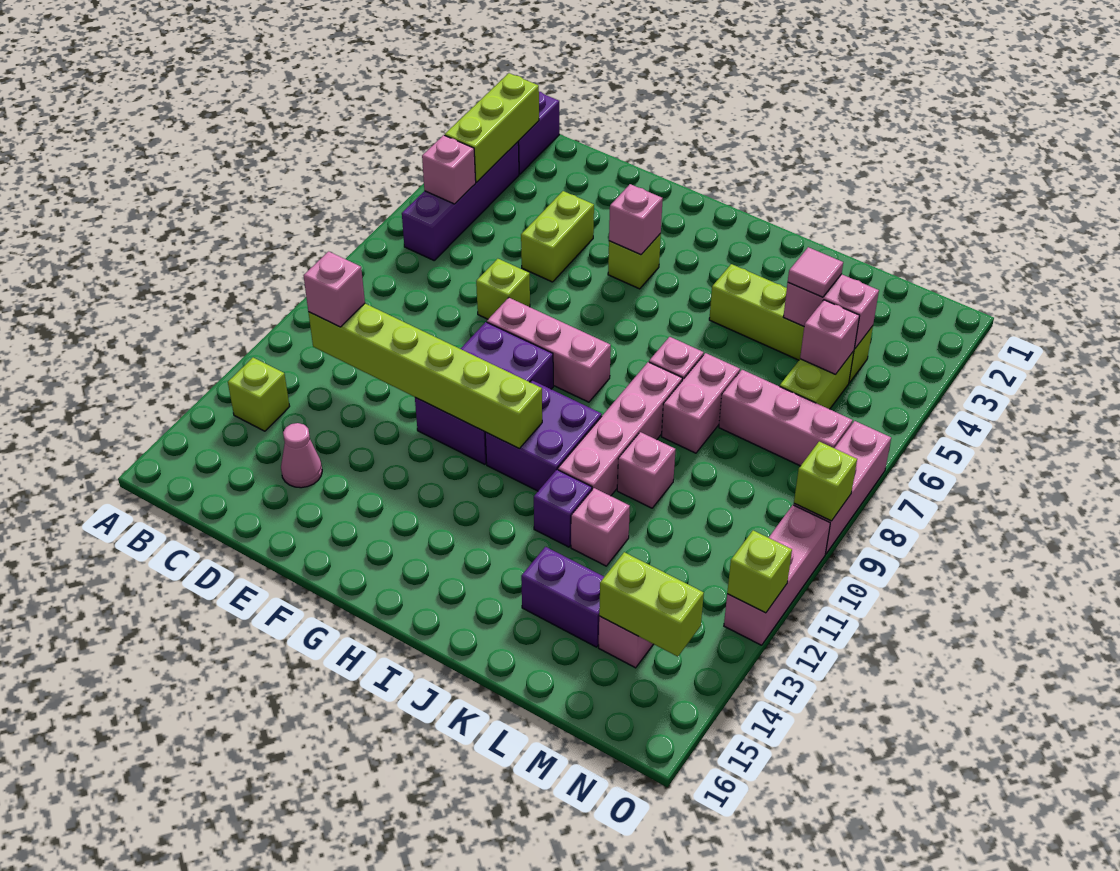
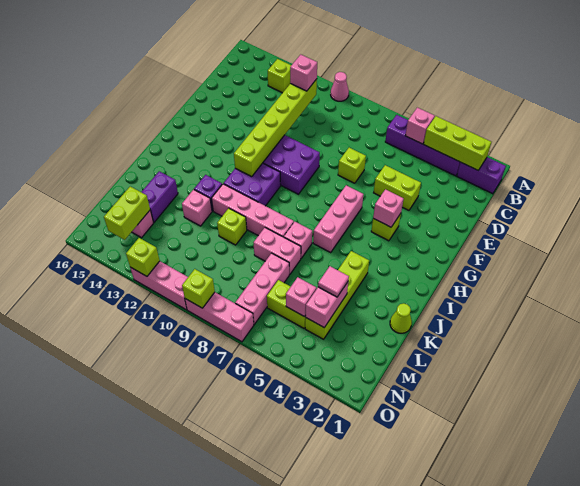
pink cone D14 level 1 -> pink cone A10 level 1
pink brick F8:H8 level 1 -> pink brick G6:I6 level 1
none -> lime cone K1 level 1
pink brick K10 level 1 -> lime brick K10 level 1

